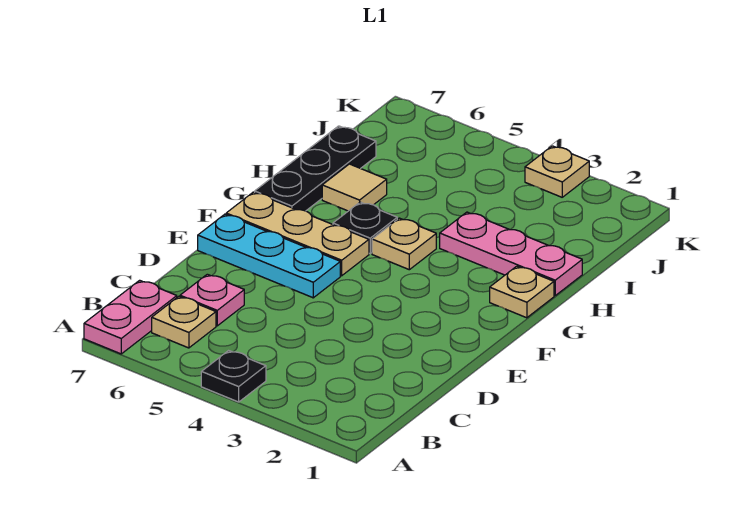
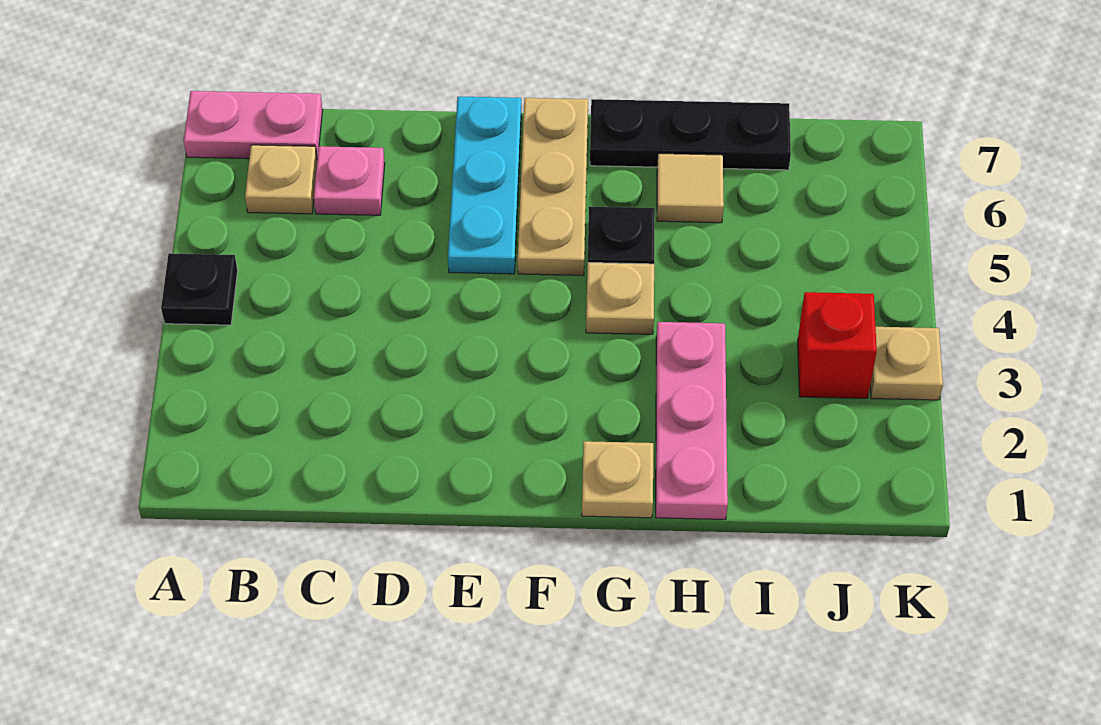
none -> red brick J3 level 1

